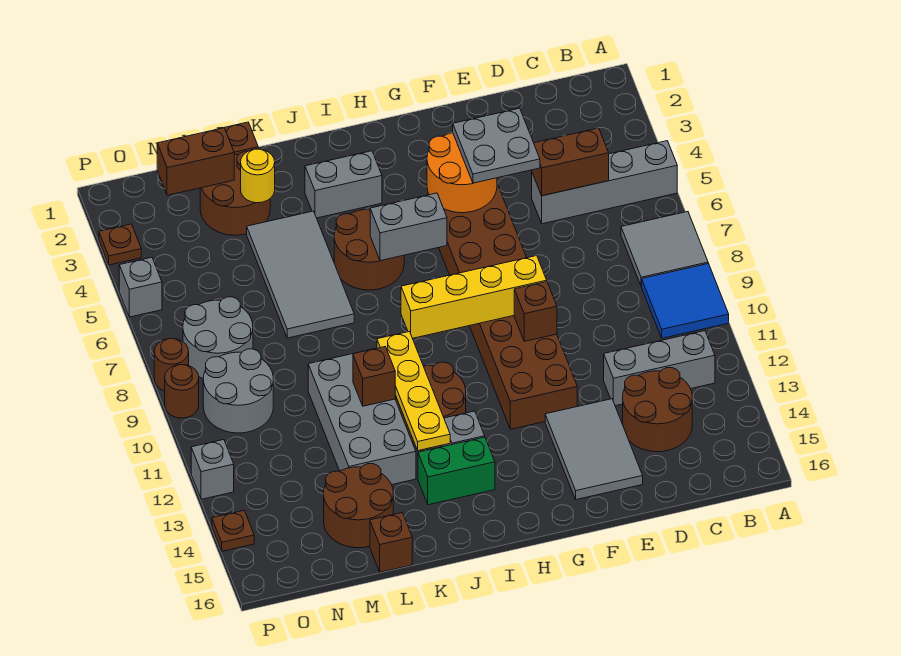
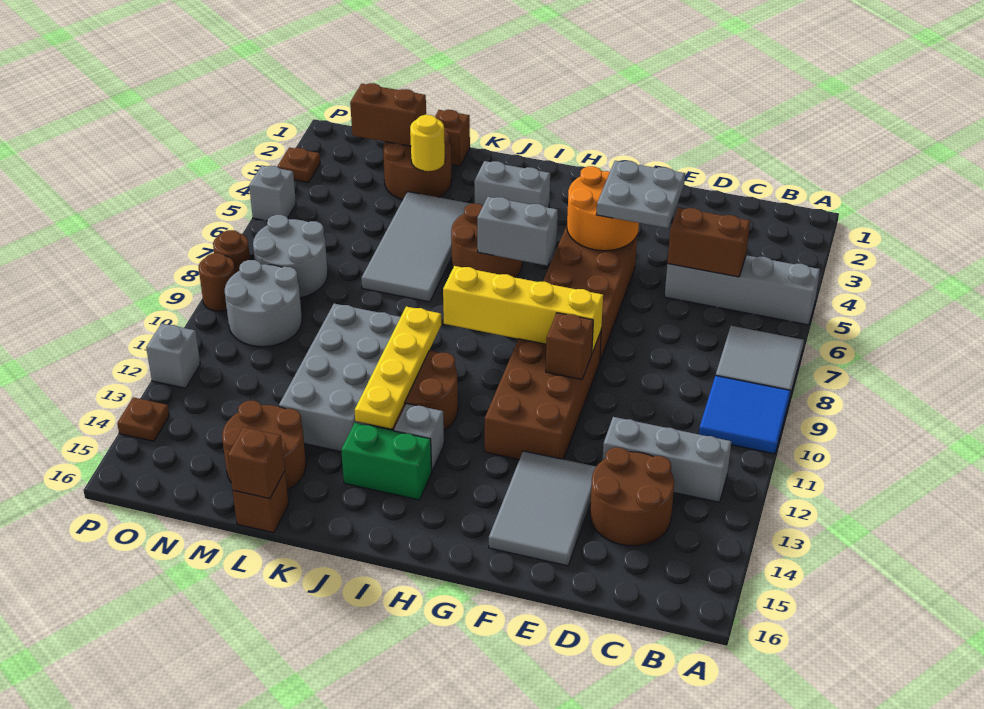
brown brick K11 level 2 -> brown brick L16 level 2

